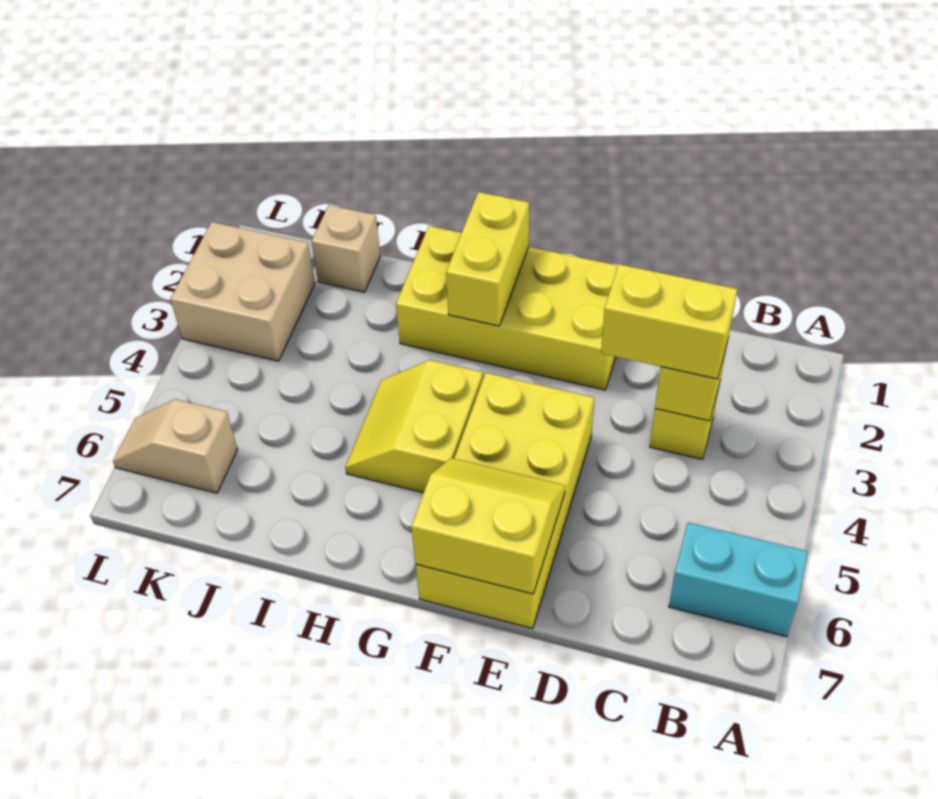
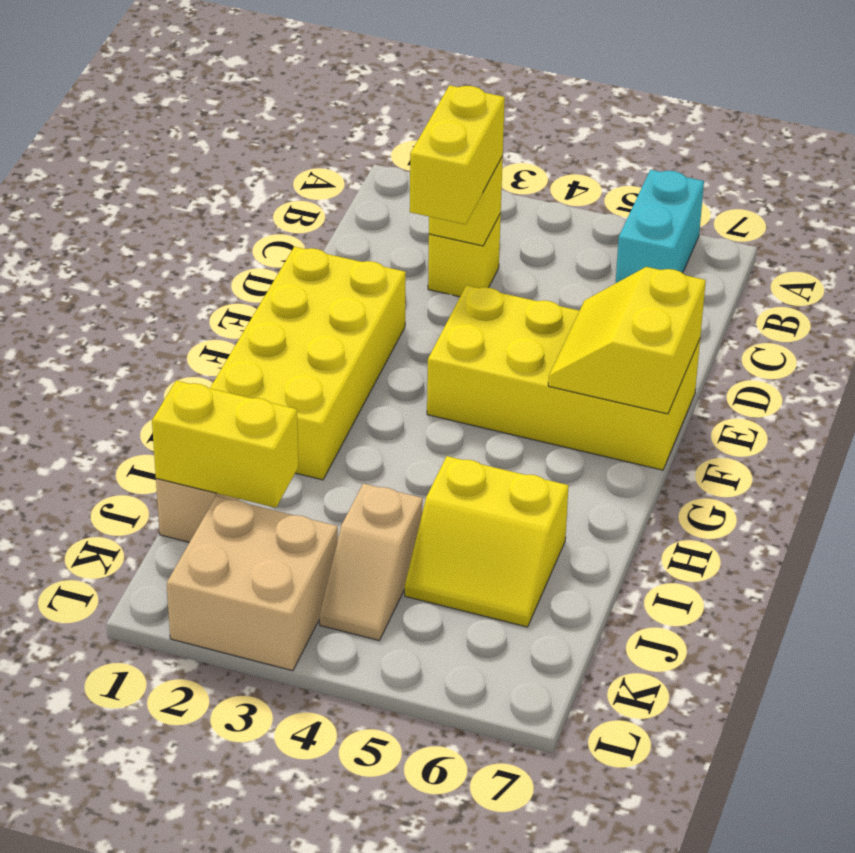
yellow brick G1:G2 level 2 -> yellow brick J1:J2 level 2
yellow slope G4:H5 level 1 top G -> yellow slope I5:J6 level 1 top I
tan slope K6:L6 level 1 top K -> tan slope J4:K4 level 1 top J

